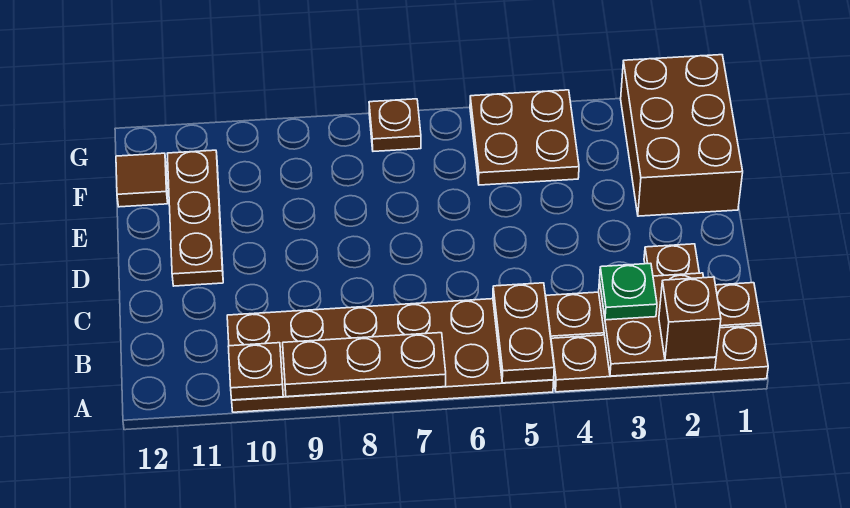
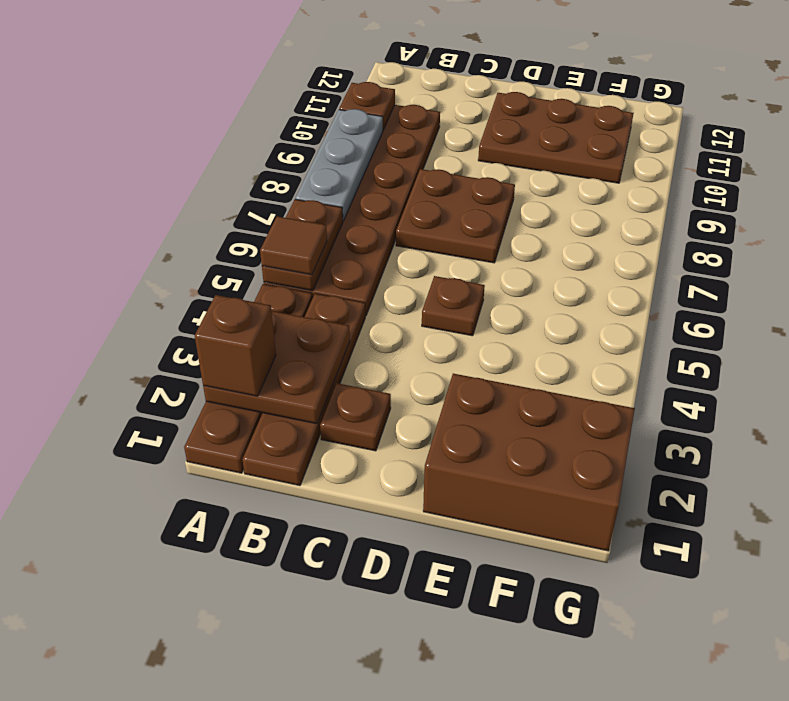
brown plate A5:B5 level 2 -> brown plate A5:A6 level 2
brown plate A7:A9 level 2 -> grey plate A7:A9 level 2
green plate B3 level 3 -> none
brown plate D11:F11 level 1 -> brown plate D10:F11 level 1
brown plate F4:G5 level 1 -> brown plate C7:D8 level 1
brown tile F12 level 1 -> brown tile A5 level 3
brown plate G7 level 1 -> brown plate D5 level 1

